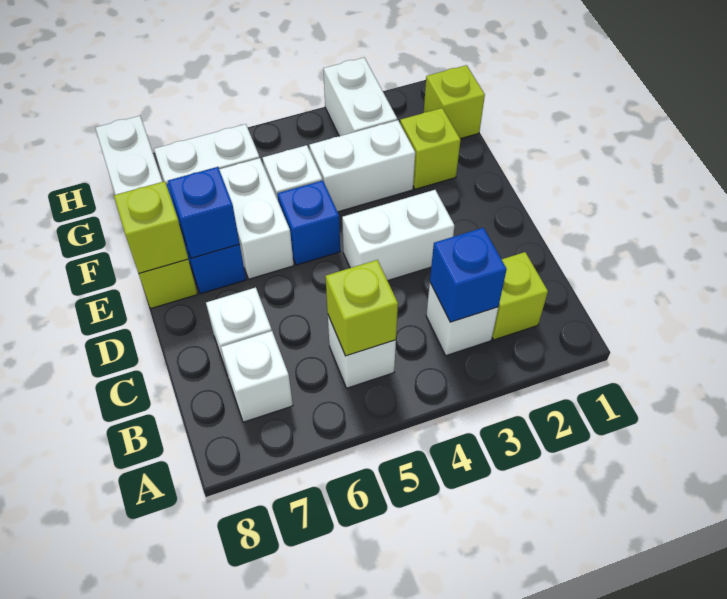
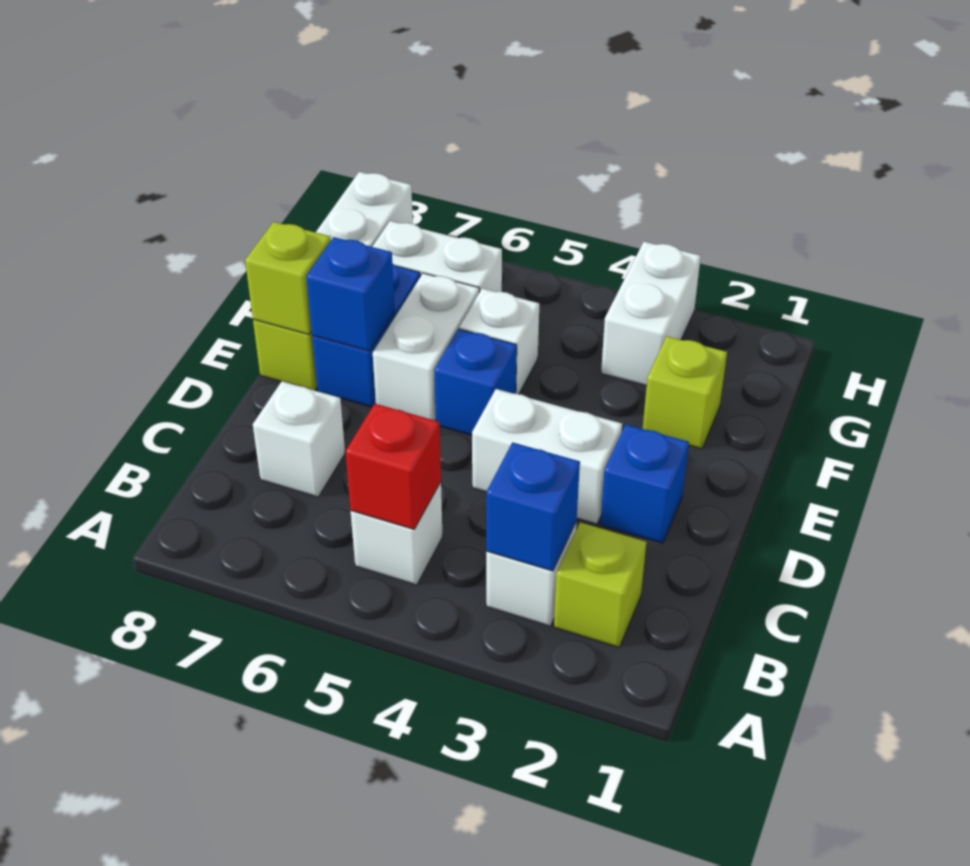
lime brick B5 level 2 -> red brick B5 level 2
white brick B7 level 1 -> none
none -> blue brick D2 level 1
white brick F3:F4 level 1 -> none
lime brick G1 level 1 -> none

